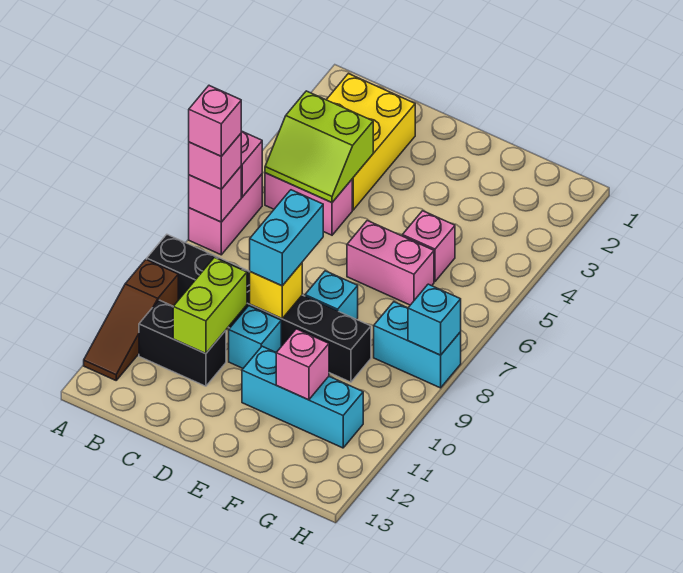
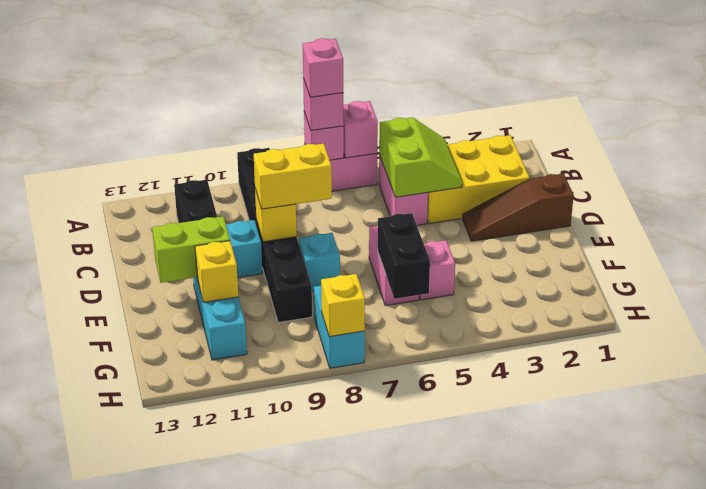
brown slope A10:A12 level 1 top 10 -> brown slope D1:D3 level 1 top 1
lime slope B4:C5 level 2 top 4 -> lime slope B4:C5 level 2 top 5
lime brick C10:C11 level 2 -> lime brick E11:E12 level 2
cyan brick D8:D9 level 3 -> yellow brick D8:D9 level 3
none -> black brick F6:G6 level 2
pink brick F11 level 2 -> yellow brick F11 level 2
cyan brick H8 level 2 -> yellow brick H8 level 2

